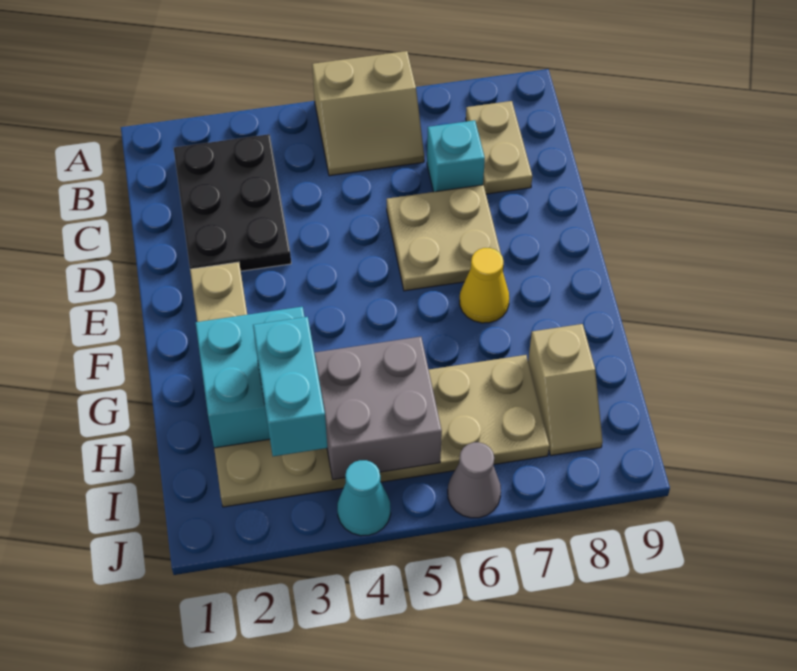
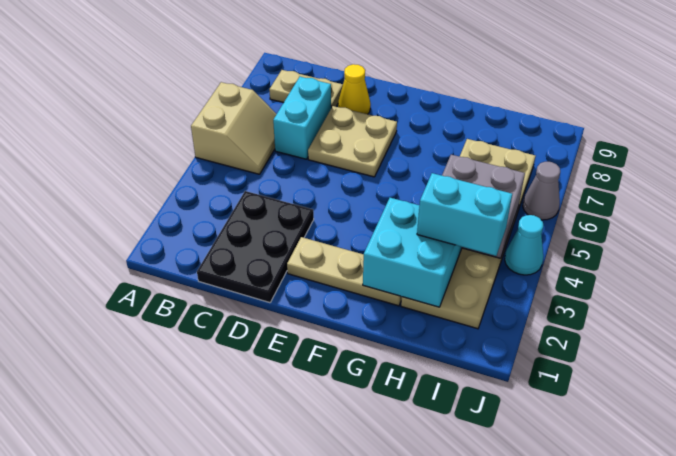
black plate B2:D3 level 1 -> black plate C1:D3 level 1
cyan brick C7 level 1 -> cyan brick C6:C7 level 1
yellow cone F7 level 1 -> yellow cone D8 level 1
tan slope H8:I8 level 1 top H -> none

